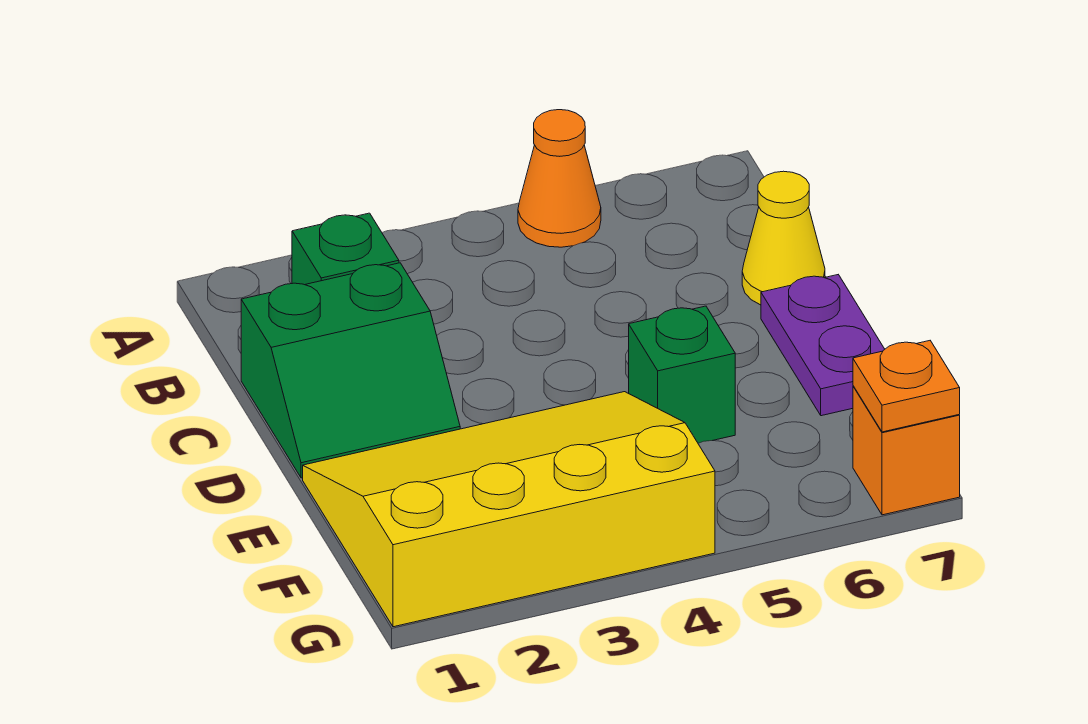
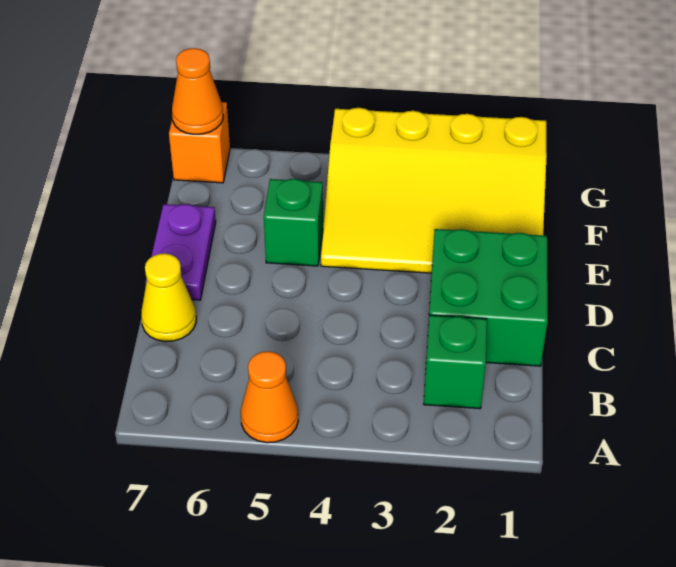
green slope C1:D2 level 1 top C -> green brick C1:D2 level 1
orange plate G7 level 2 -> orange cone G7 level 2

